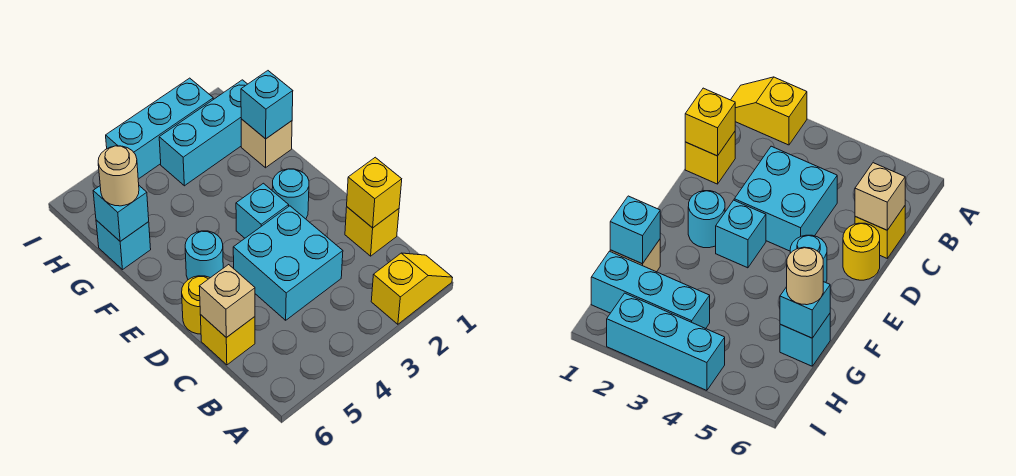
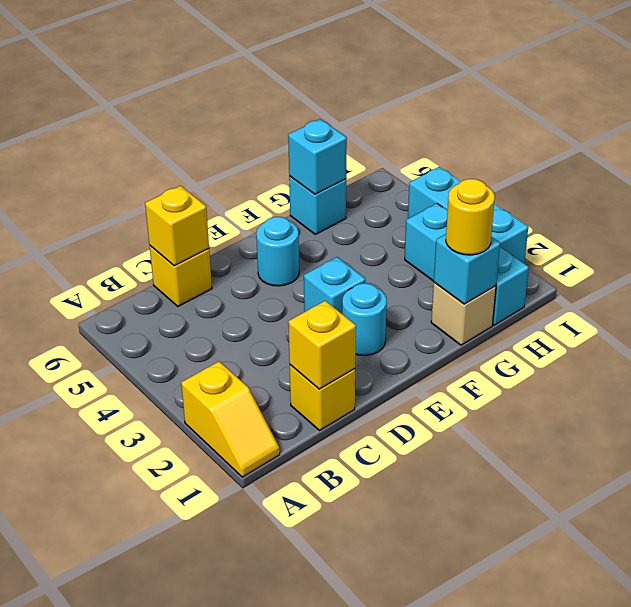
cyan brick C3:D4 level 1 -> none
tan brick C6 level 2 -> yellow brick C6 level 2
yellow round brick D6 level 1 -> yellow round brick G1 level 3
tan round brick G6 level 3 -> none

